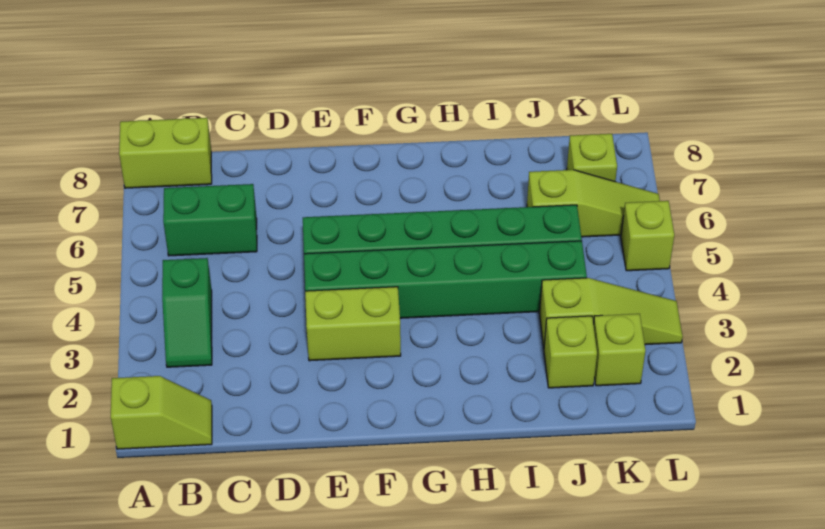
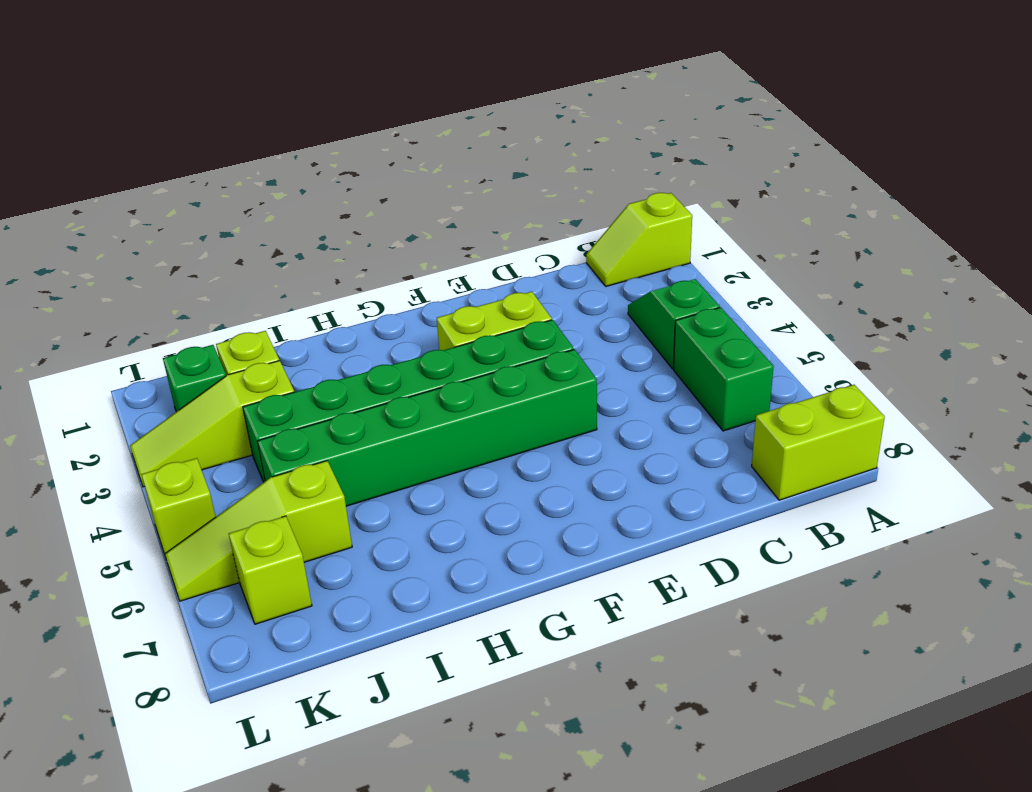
green brick B6:C6 level 1 -> green brick B5:B6 level 1
lime brick K2 level 1 -> green brick K2 level 1

